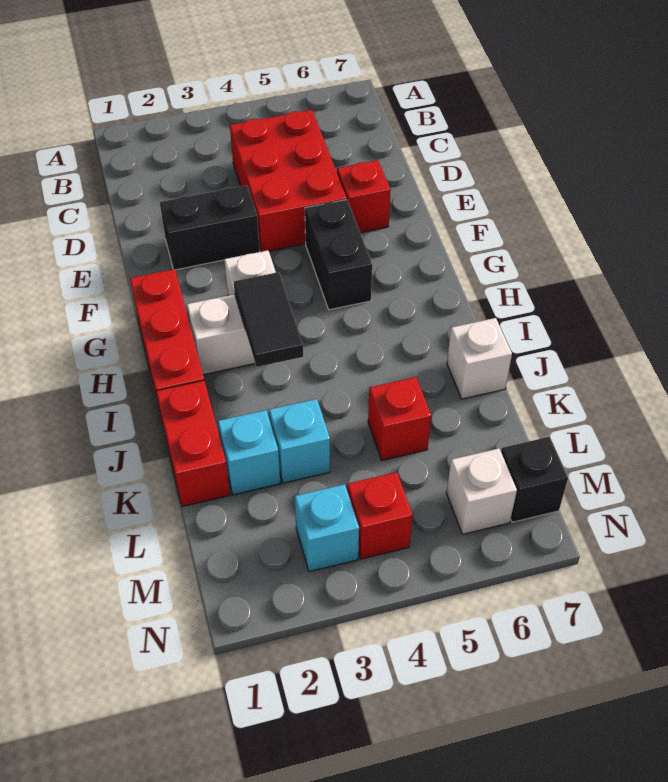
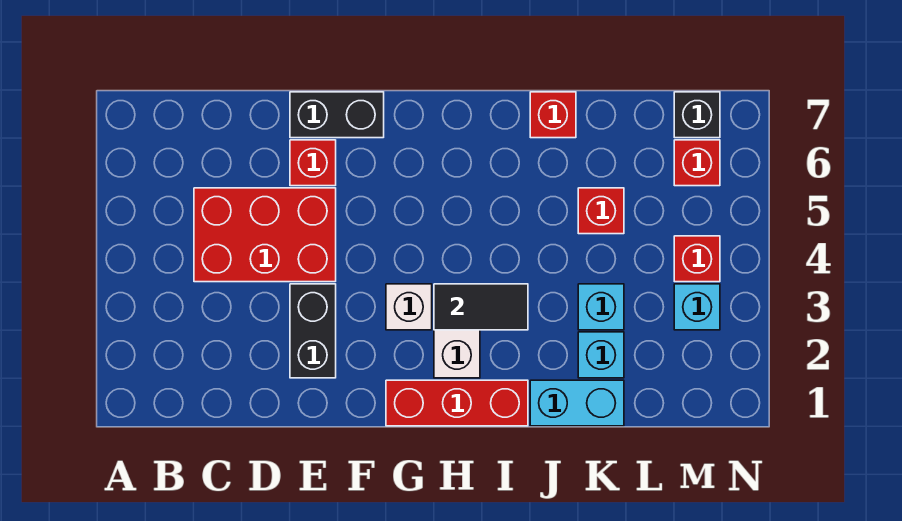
black brick F5:G5 level 1 -> black brick E7:F7 level 1
red brick J1:K1 level 1 -> cyan brick J1:K1 level 1
white brick J7 level 1 -> red brick J7 level 1
white brick M6 level 1 -> red brick M6 level 1

